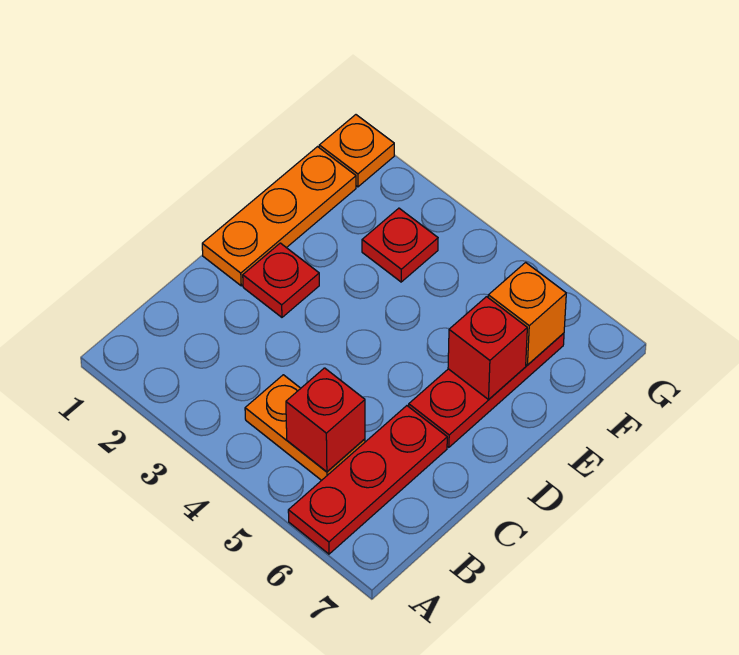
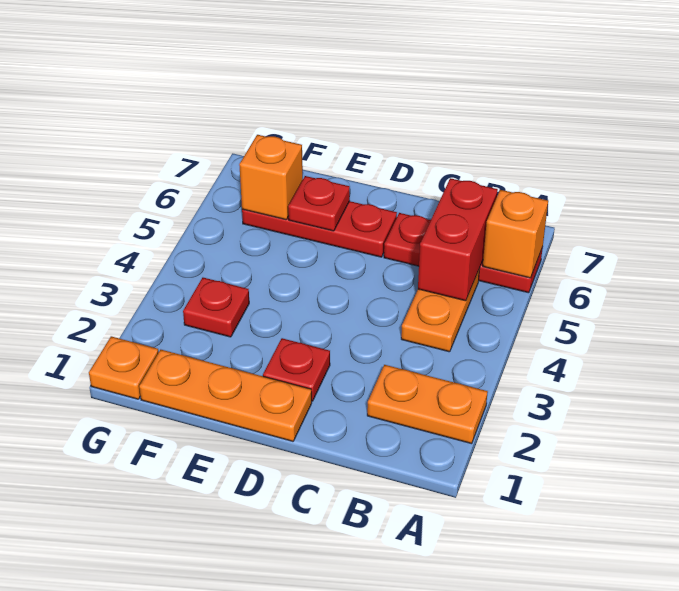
none -> orange plate A2:B2 level 1
none -> orange brick A6 level 2
red brick B5 level 2 -> red brick B5:B6 level 2
red brick E6 level 2 -> red plate E6 level 2

